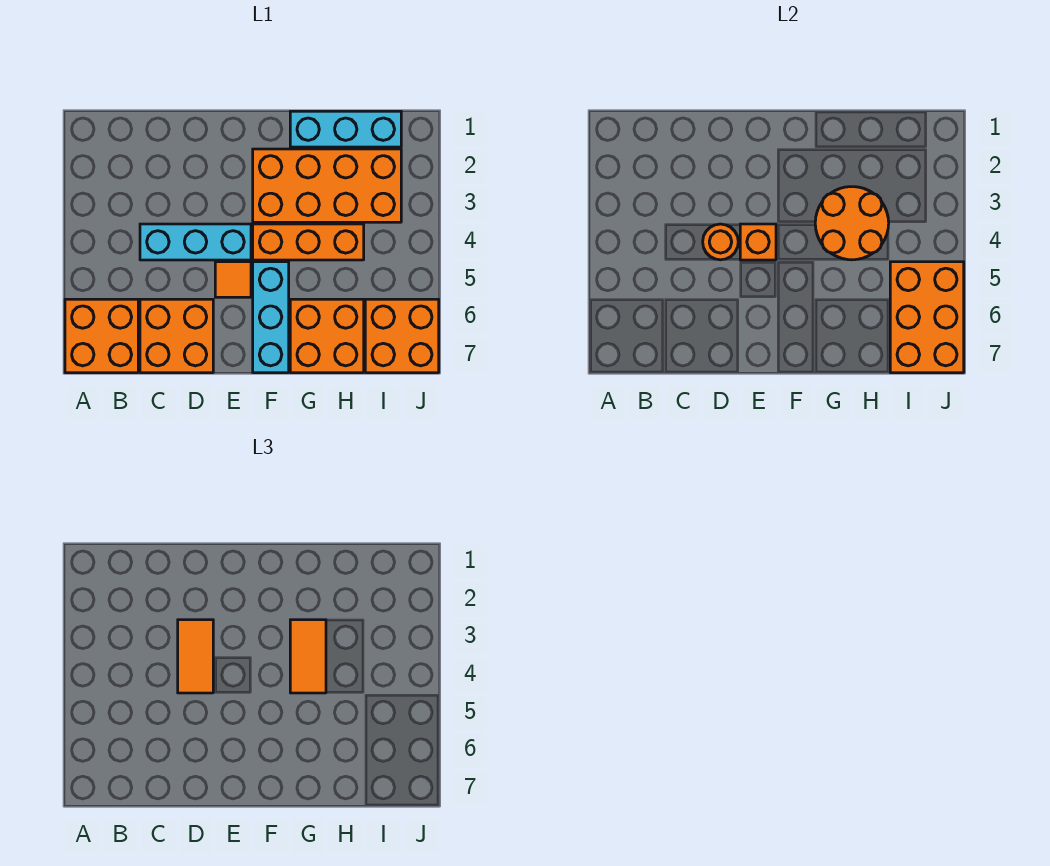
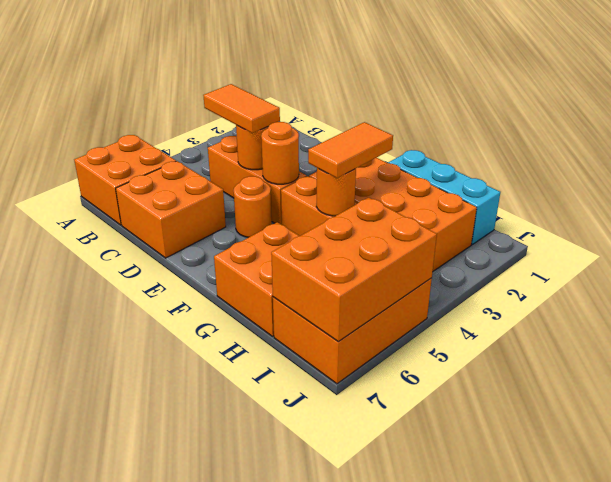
cyan brick C4:E4 level 1 -> orange brick C4:E4 level 1
orange tile D3:D4 level 3 -> orange tile C4:D4 level 3
orange brick E4 level 2 -> orange round brick E4 level 2
orange tile E5 level 1 -> orange round brick E5 level 1
cyan brick F5:F7 level 1 -> none
orange round brick G3:H4 level 2 -> orange round brick G4 level 2
orange brick I6:J7 level 1 -> orange brick I5:J7 level 1

